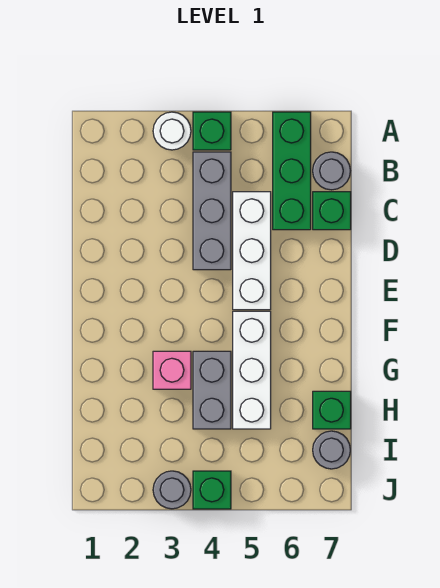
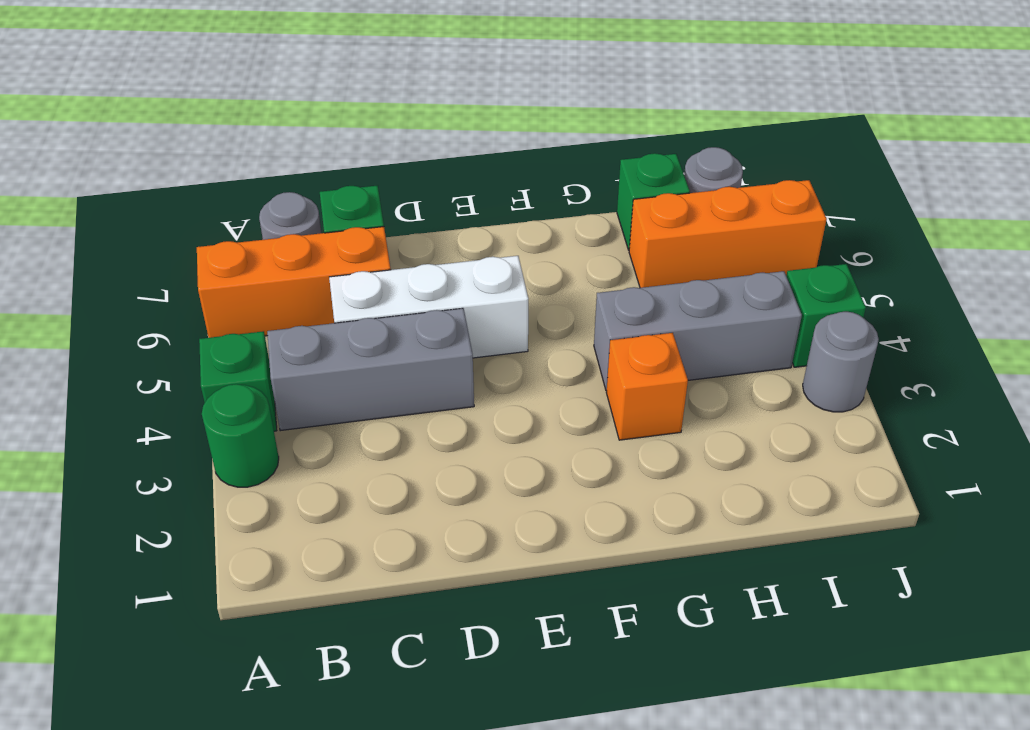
white round brick A3 level 1 -> green round brick A3 level 1
green brick A6:C6 level 1 -> orange brick A6:C6 level 1
white brick F5:H5 level 1 -> none
pink brick G3 level 1 -> orange brick G3 level 1
grey brick G4:H4 level 1 -> grey brick G4:I4 level 1
none -> orange brick H6:J6 level 1

